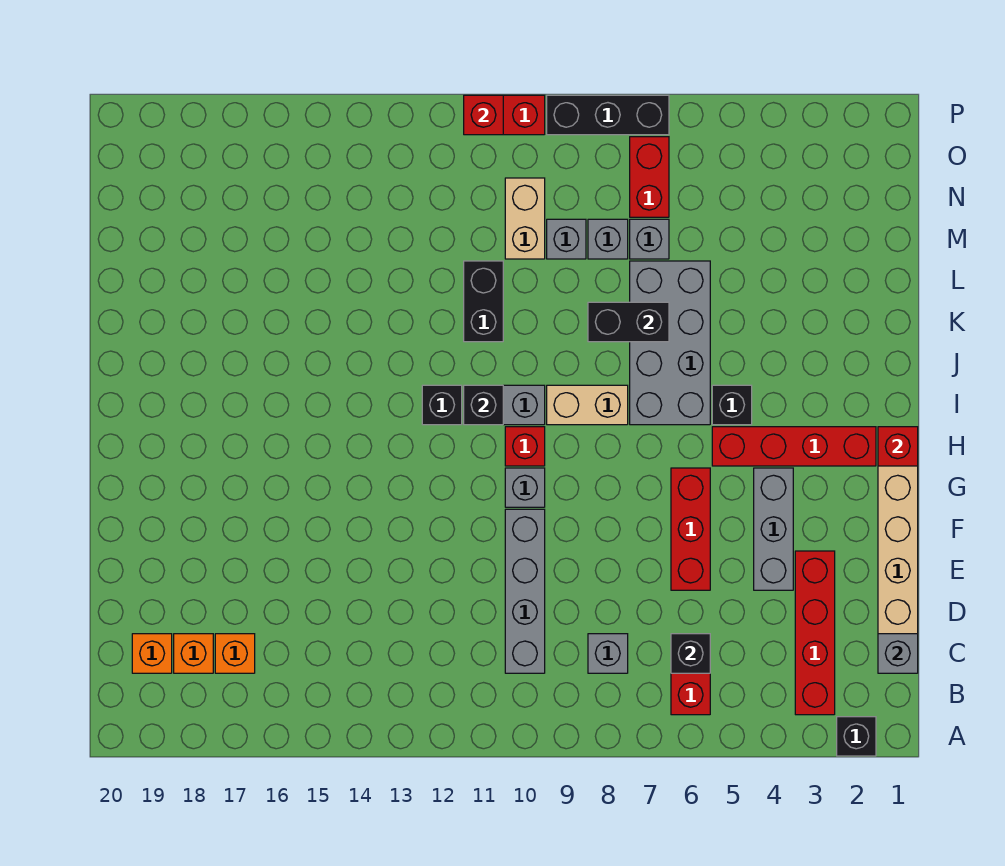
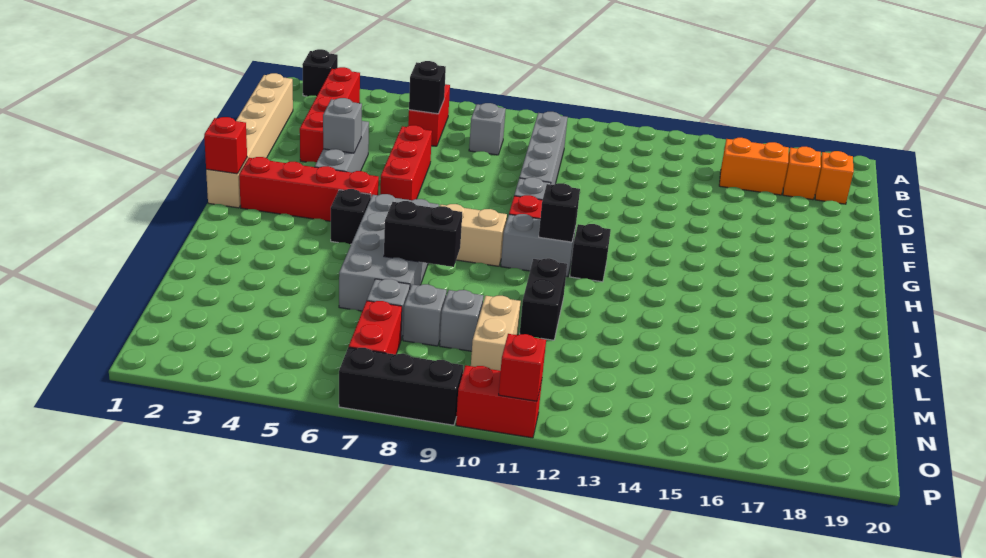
grey brick C1 level 2 -> grey brick F4 level 2
orange brick C17 level 1 -> orange brick C16:C17 level 1

